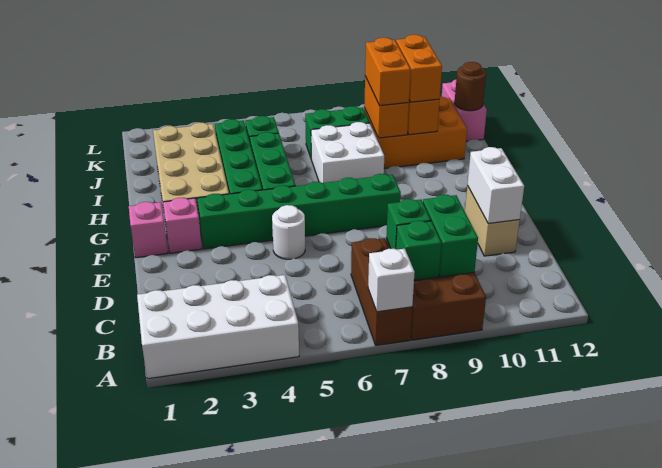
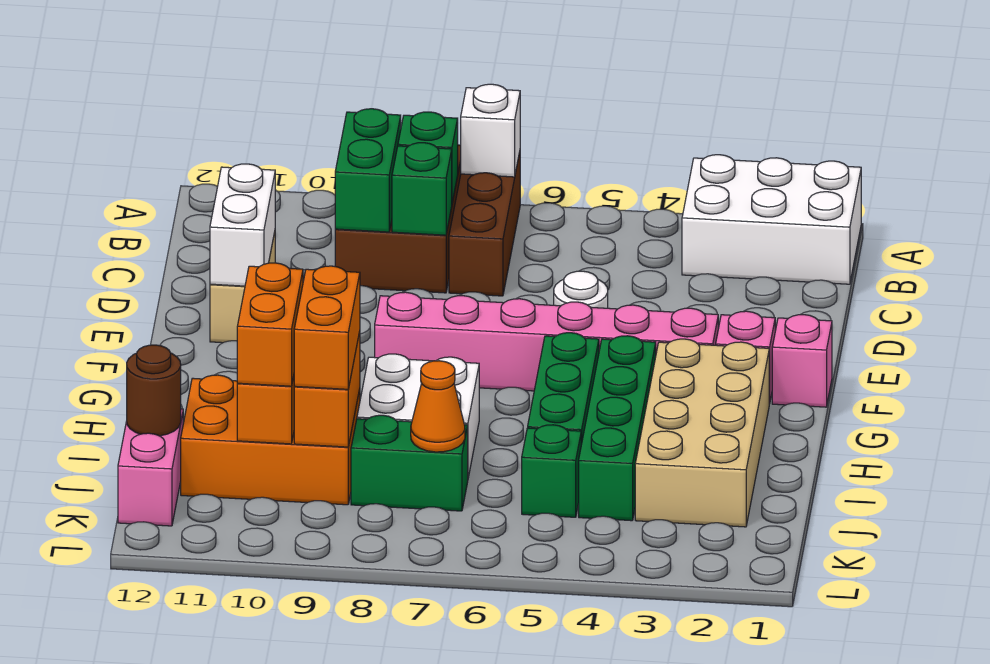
white brick A1:B4 level 1 -> white brick A1:B3 level 1
green brick F3:F8 level 1 -> pink brick F3:F8 level 1
none -> orange cone J7 level 2

